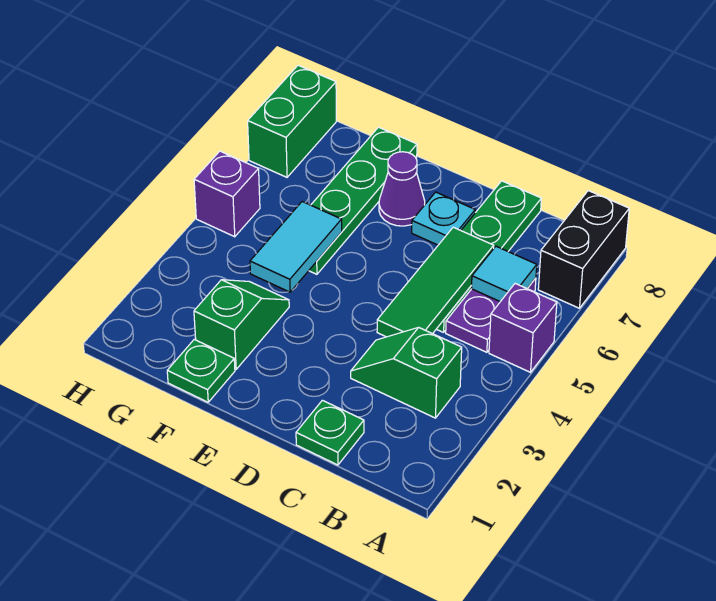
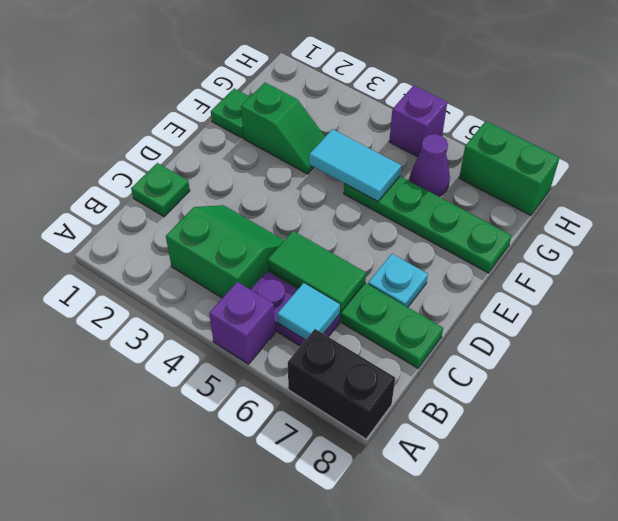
green slope B3:C3 level 1 top B -> green slope B3:C4 level 1 top B
green tile C4:C6 level 2 -> green tile C5:C6 level 2
purple cone E7 level 1 -> purple cone G6 level 1

